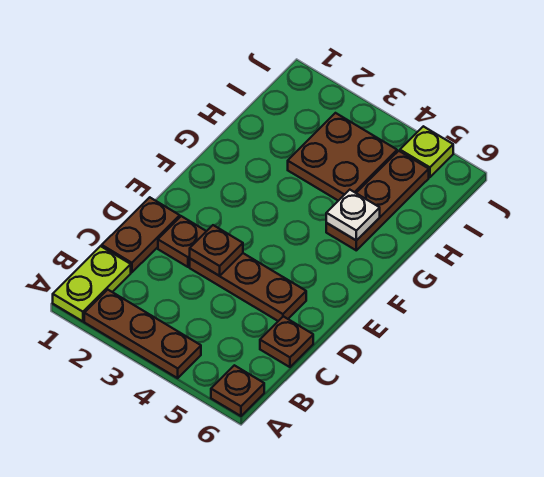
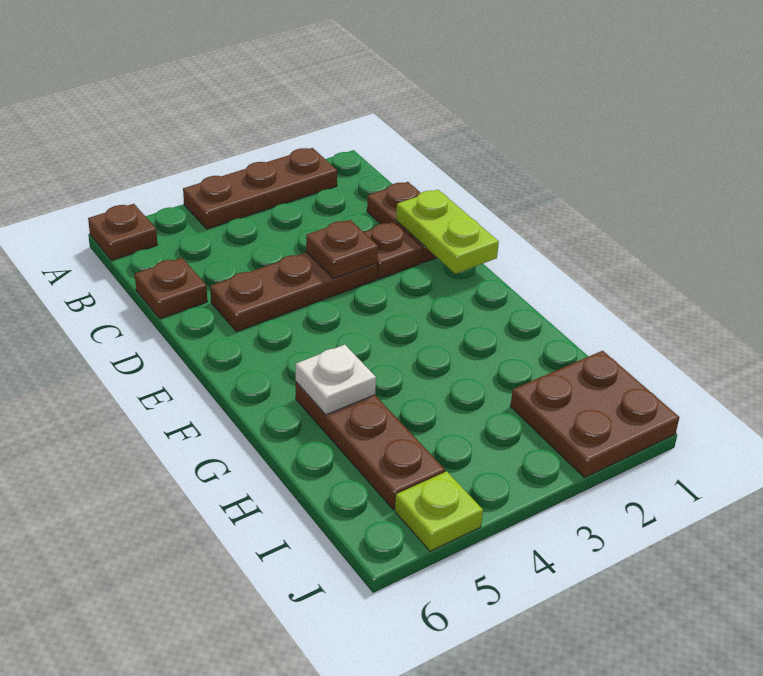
lime plate A1:B1 level 1 -> lime plate D1:E1 level 2
brown plate H3:I4 level 1 -> brown plate I1:J2 level 1

